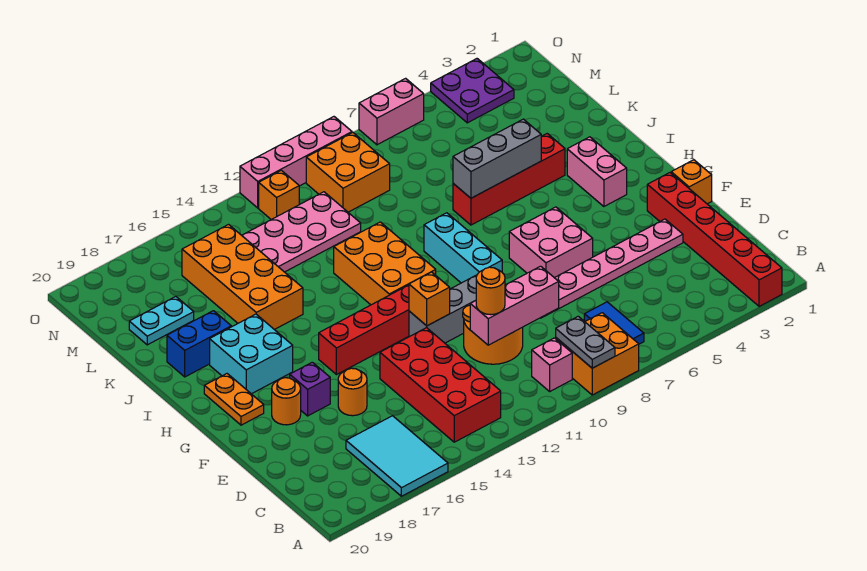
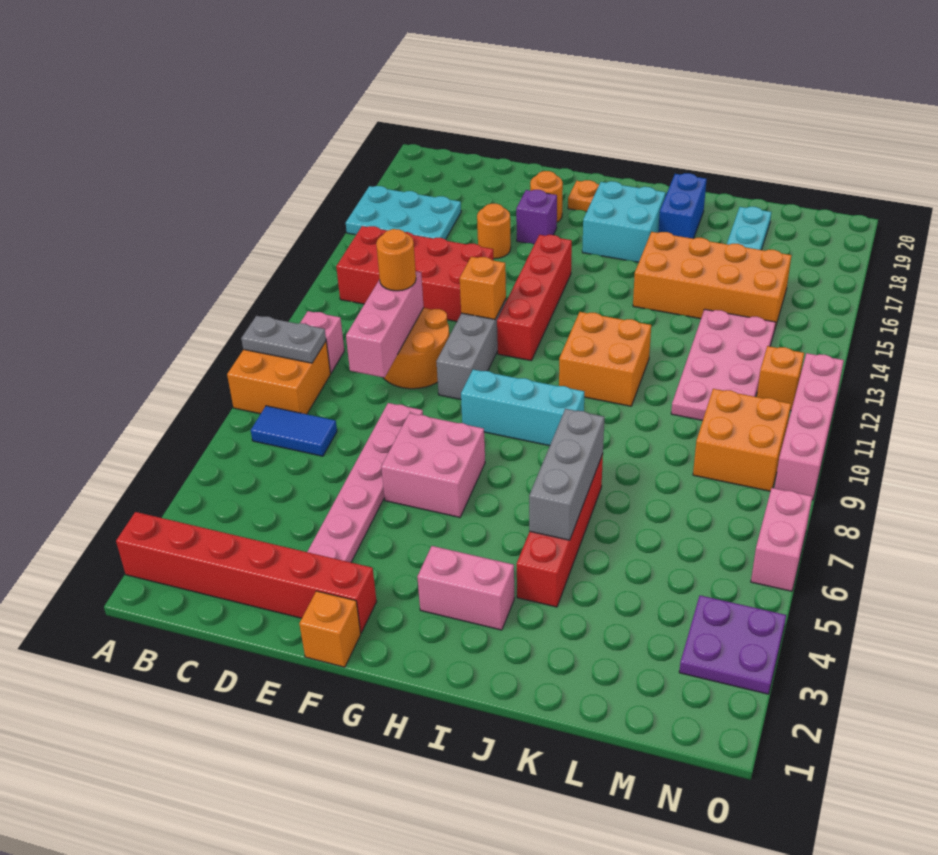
cyan tile A16:C17 level 1 -> cyan plate A16:C17 level 1
orange brick H11:J12 level 1 -> orange brick I11:J12 level 1

